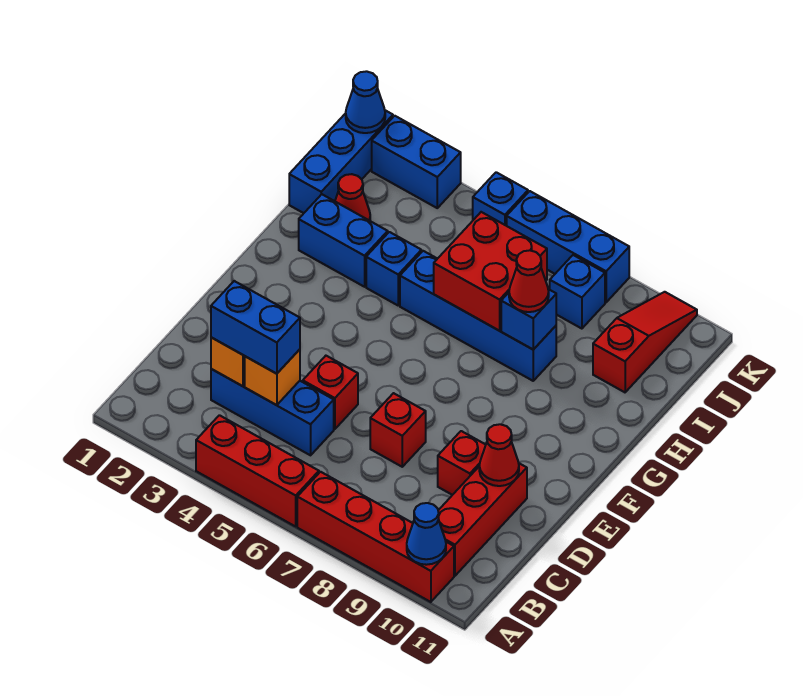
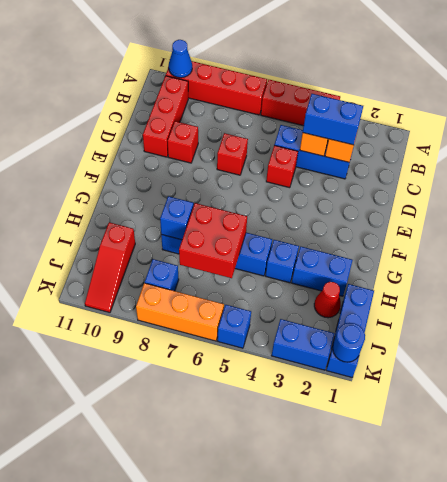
red cone D10 level 2 -> none
red cone H8 level 3 -> none
blue cone K1 level 2 -> blue round brick K1 level 2
blue brick K6:K8 level 1 -> orange brick K6:K8 level 1

